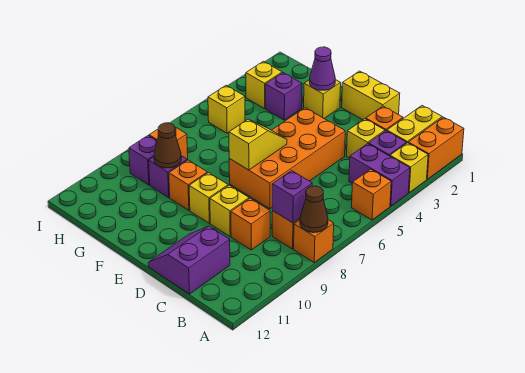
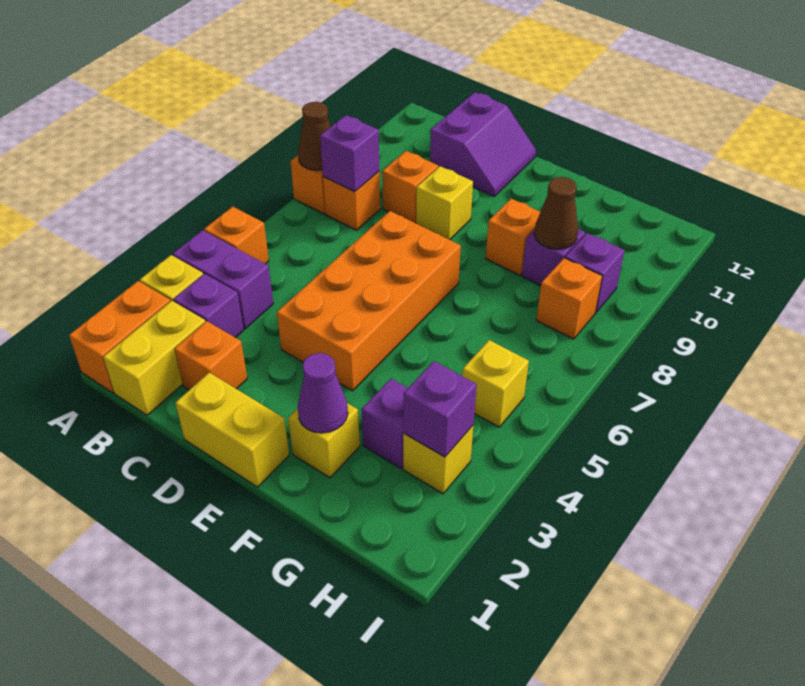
yellow brick C3 level 1 -> none
yellow slope E6:E7 level 2 top 7 -> none
yellow brick E9 level 1 -> none
none -> purple brick H3 level 2

